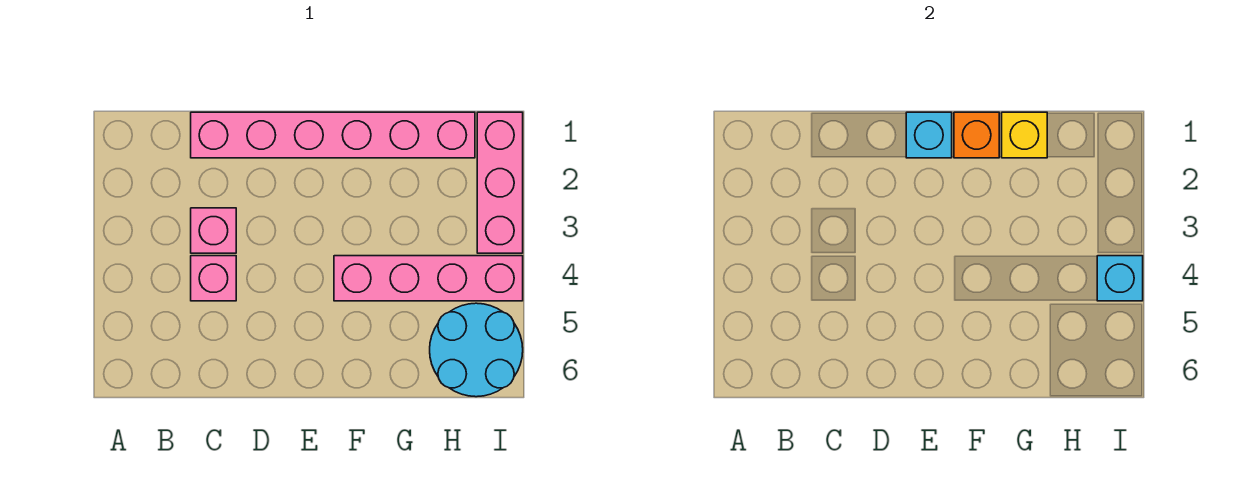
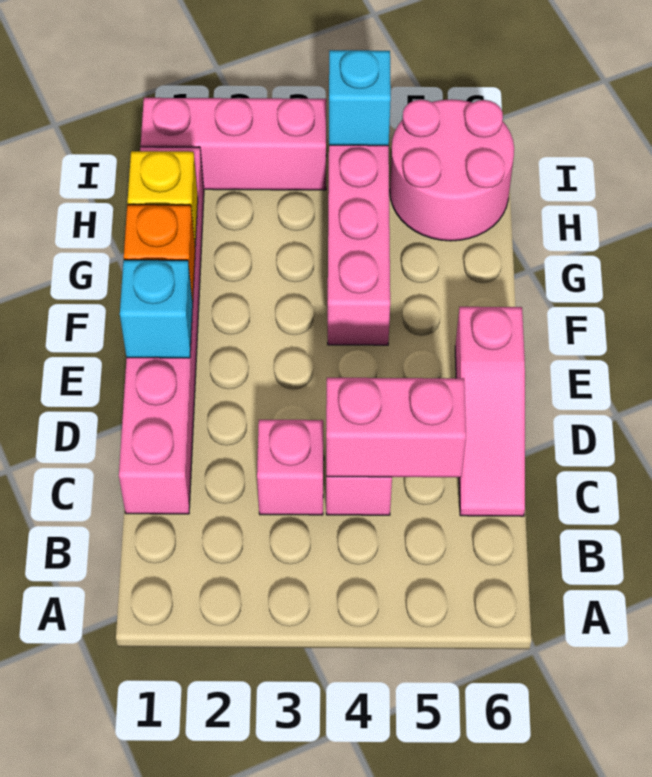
none -> pink brick C4:C5 level 2
none -> pink slope C6:E6 level 1 top E
cyan round brick H5:I6 level 1 -> pink round brick H5:I6 level 1

